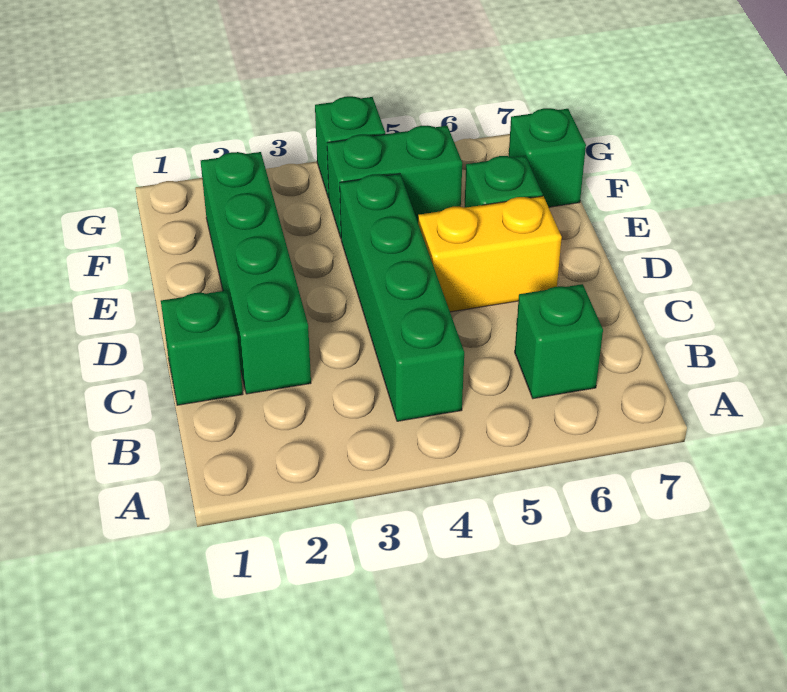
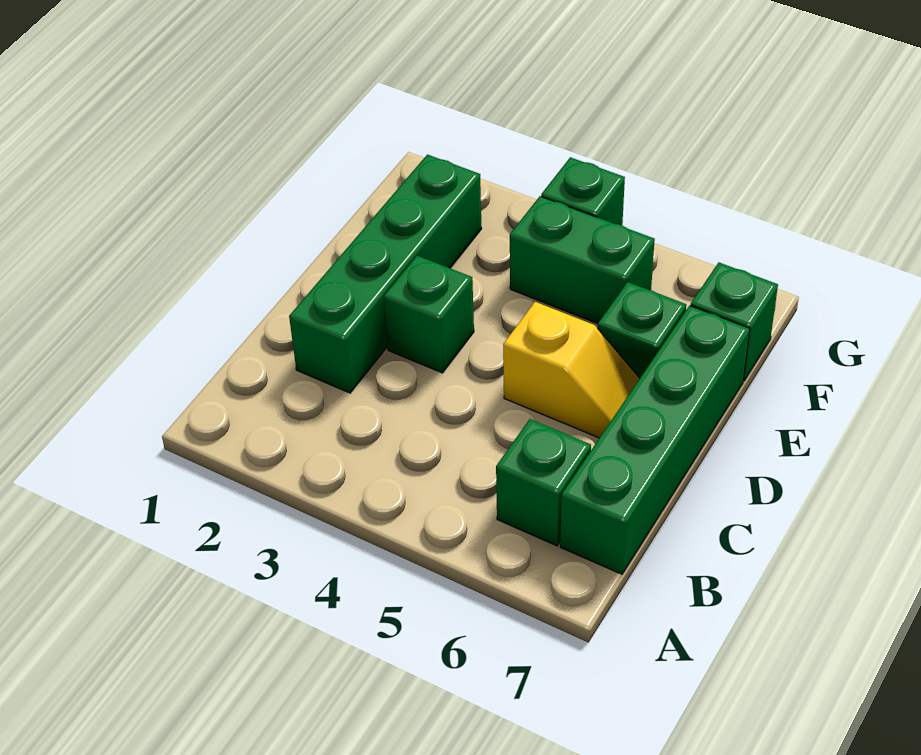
green brick B4:E4 level 1 -> green brick B7:E7 level 1
green brick C1 level 1 -> green brick D3 level 1
yellow brick D5:D6 level 1 -> yellow slope D5:D6 level 1 top 5

